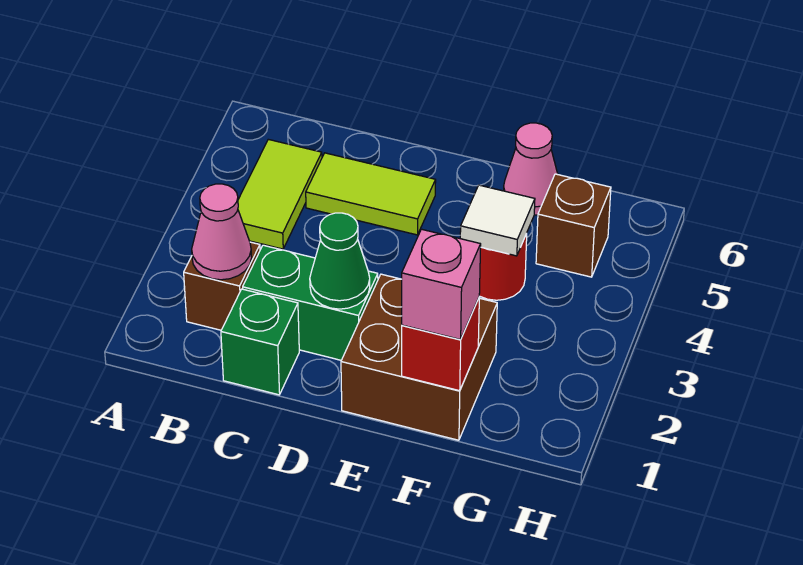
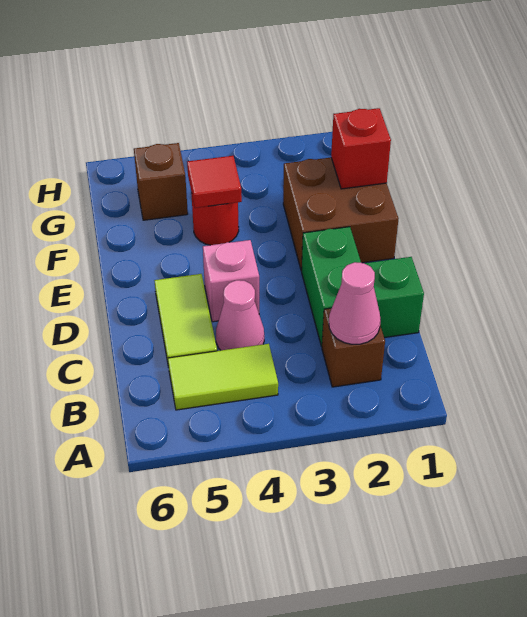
green cone D2 level 2 -> none
pink brick F1 level 3 -> pink brick D4 level 1
white tile F4 level 2 -> red tile F4 level 2
pink cone F6 level 1 -> pink cone C4 level 1

